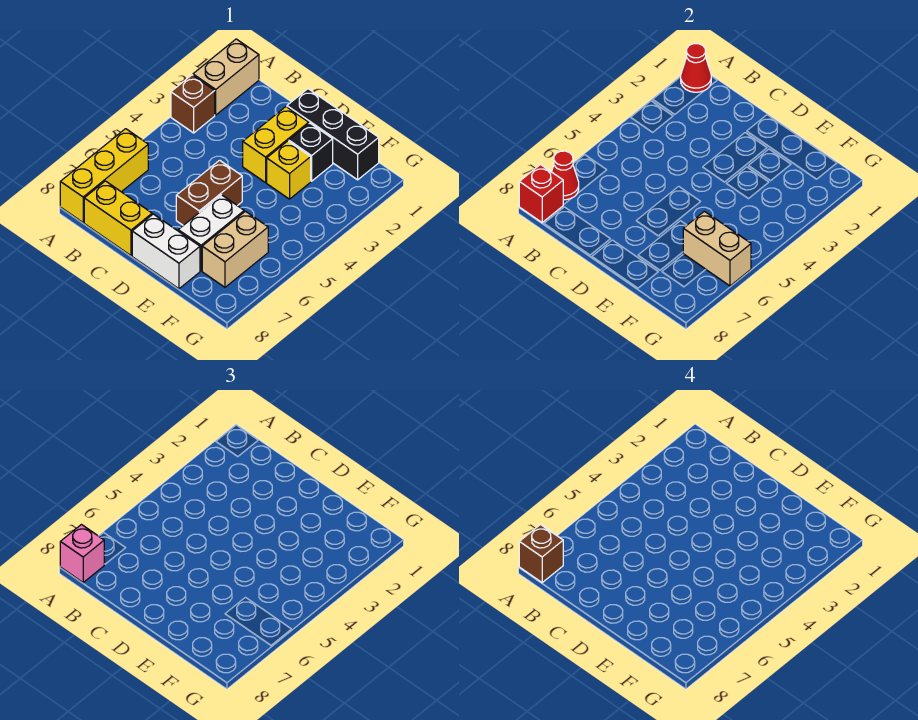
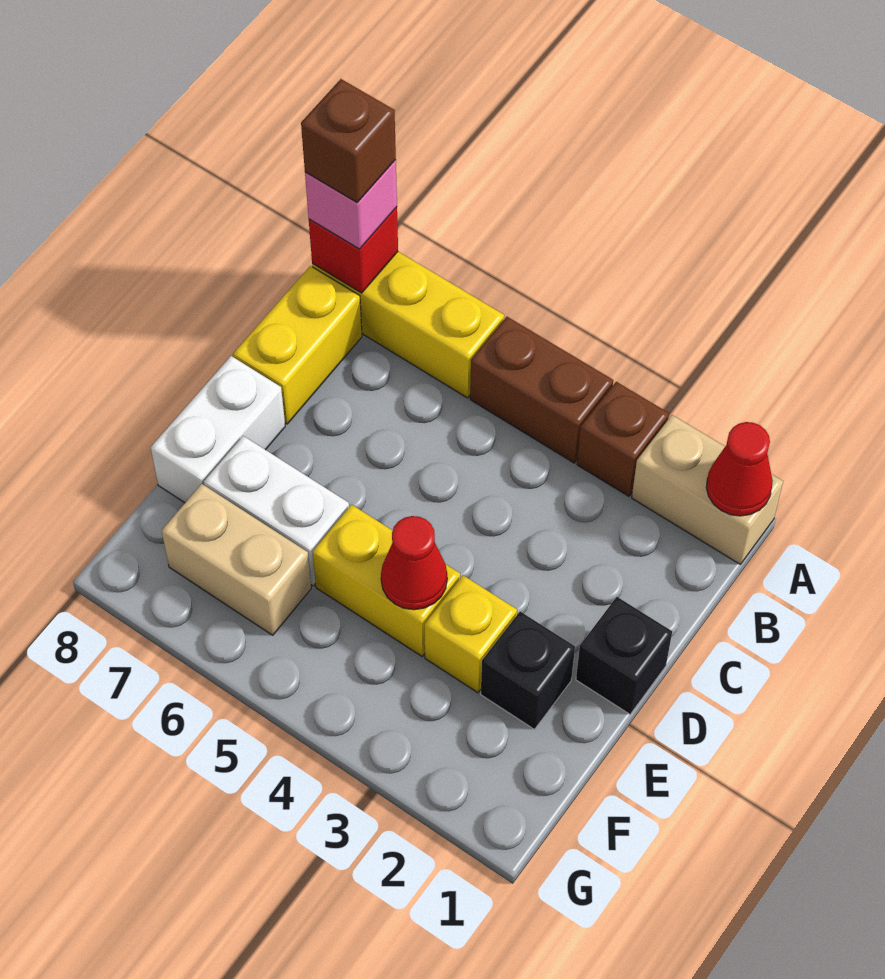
red cone A7 level 2 -> red cone E4 level 2
black brick D1:F1 level 1 -> black brick D1 level 1
yellow brick D2:D3 level 1 -> yellow brick E4:E5 level 1
brown brick D5:D6 level 1 -> brown brick A4:A5 level 1
tan brick F6:G6 level 2 -> none

